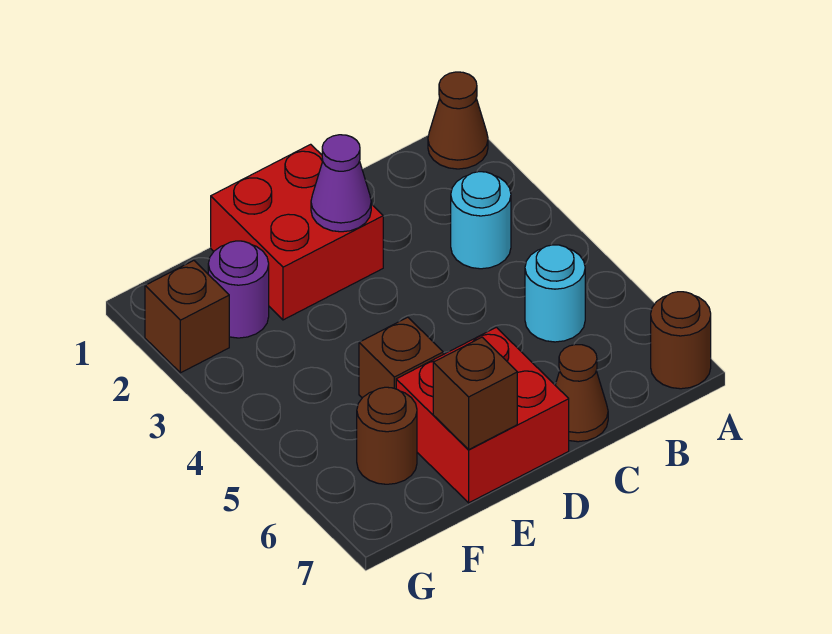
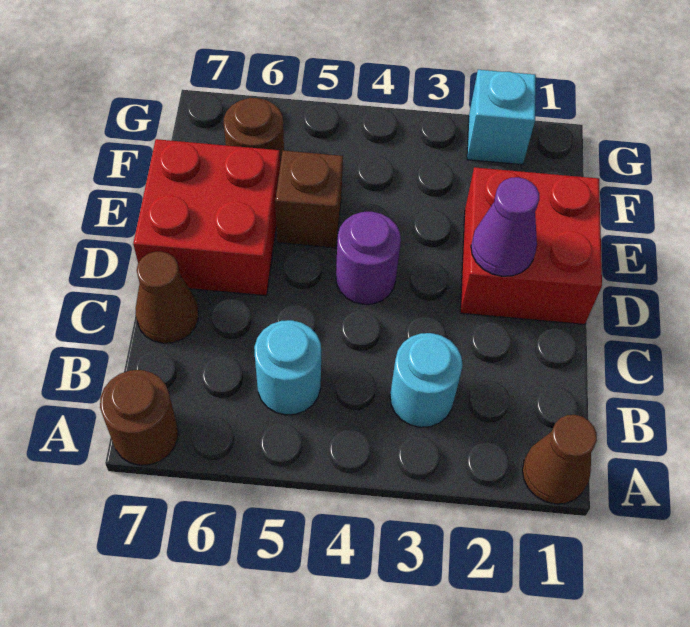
brown brick E7 level 2 -> none
purple round brick F2 level 1 -> purple round brick D4 level 1
brown brick G2 level 1 -> cyan brick G2 level 1

